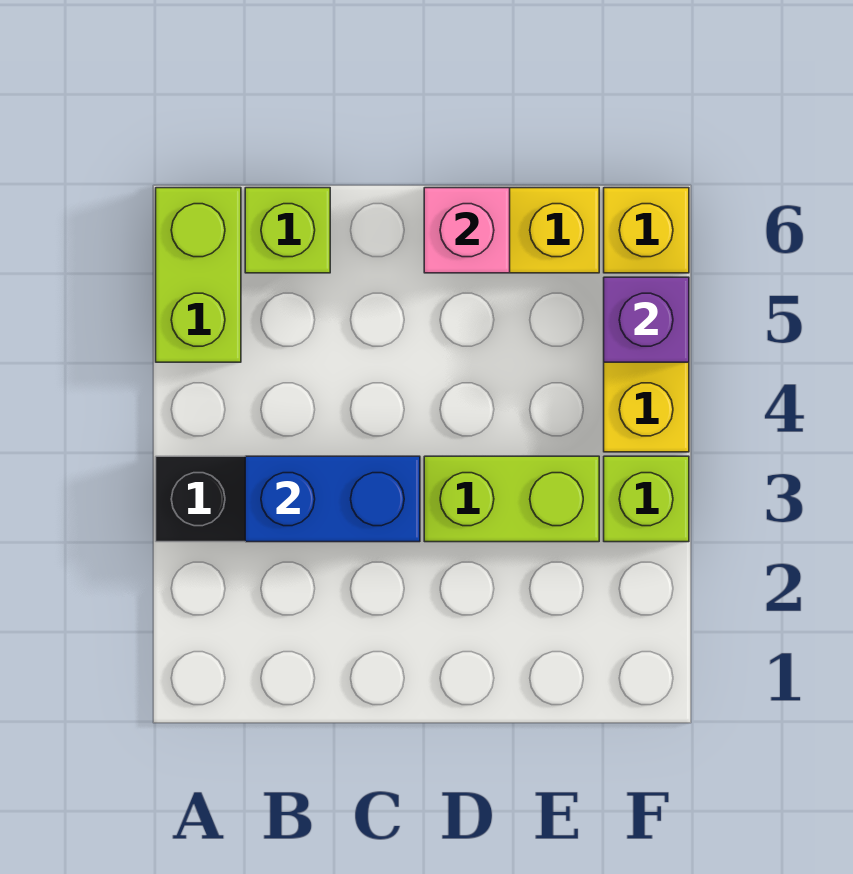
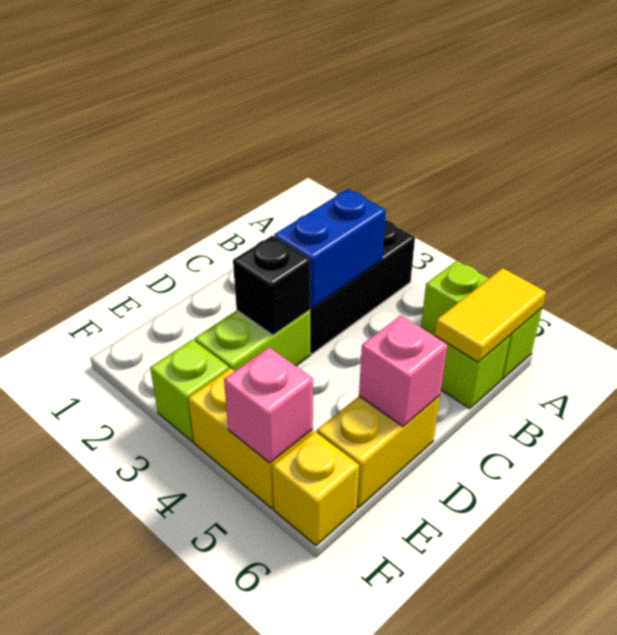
none -> yellow tile A6:B6 level 2
none -> black brick D3 level 2
purple brick F5 level 2 -> pink brick F5 level 2

